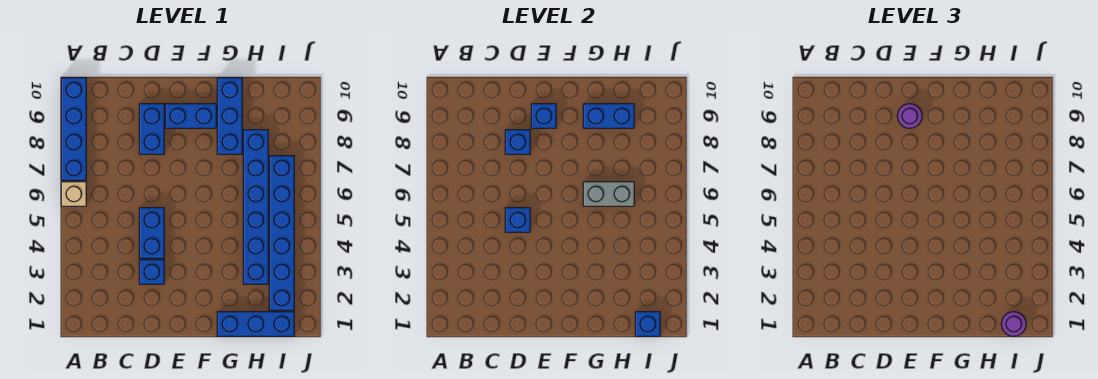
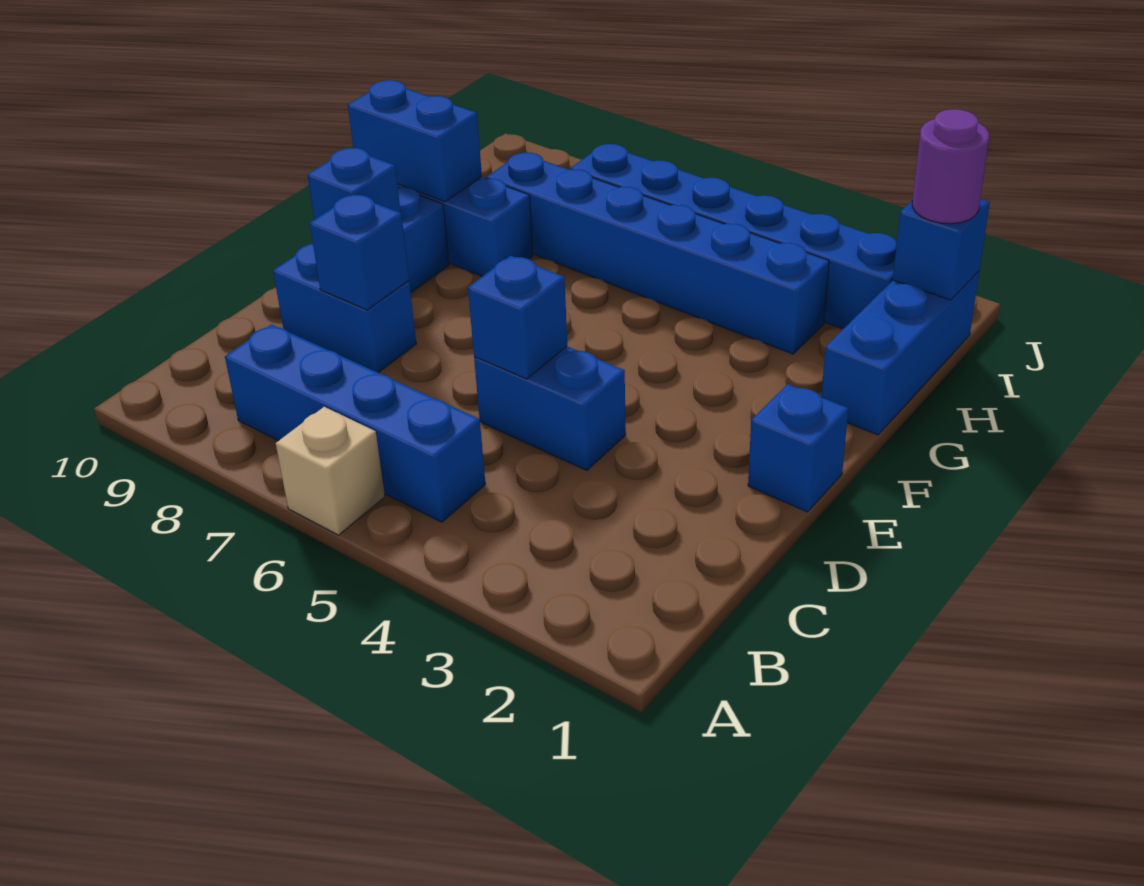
blue brick A7:A10 level 1 -> blue brick B5:B8 level 1
blue brick D3 level 1 -> blue brick E1 level 1
purple round brick E9 level 3 -> none
grey brick G6:H6 level 2 -> none
blue brick G9:H9 level 2 -> blue brick G9:G10 level 2

